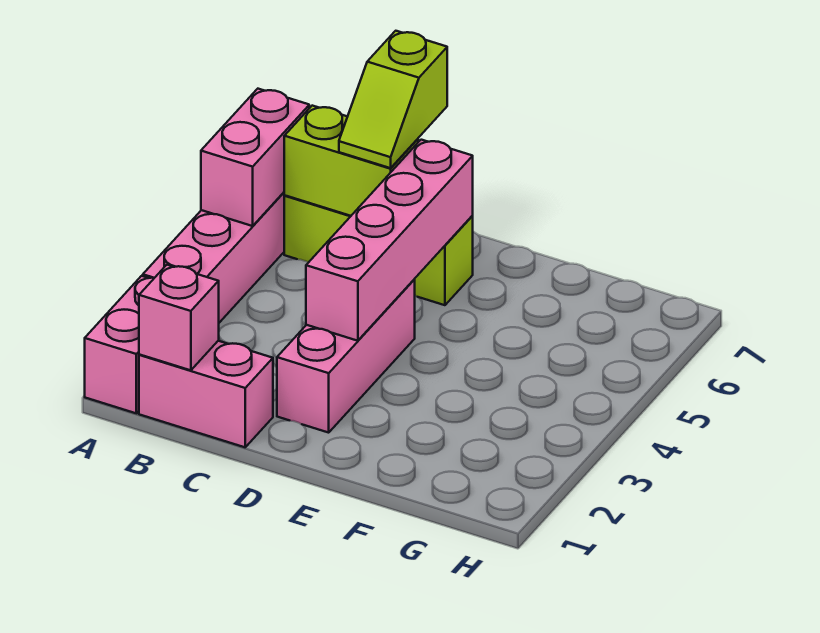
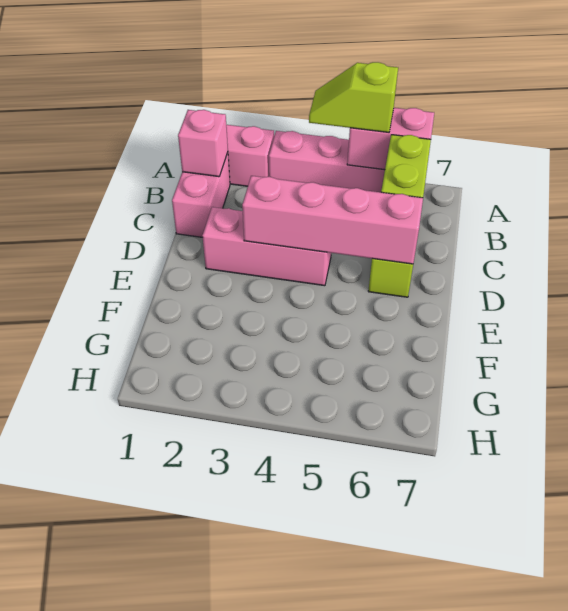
lime slope C6:C7 level 3 top 7 -> lime slope A4:A5 level 3 top 5

